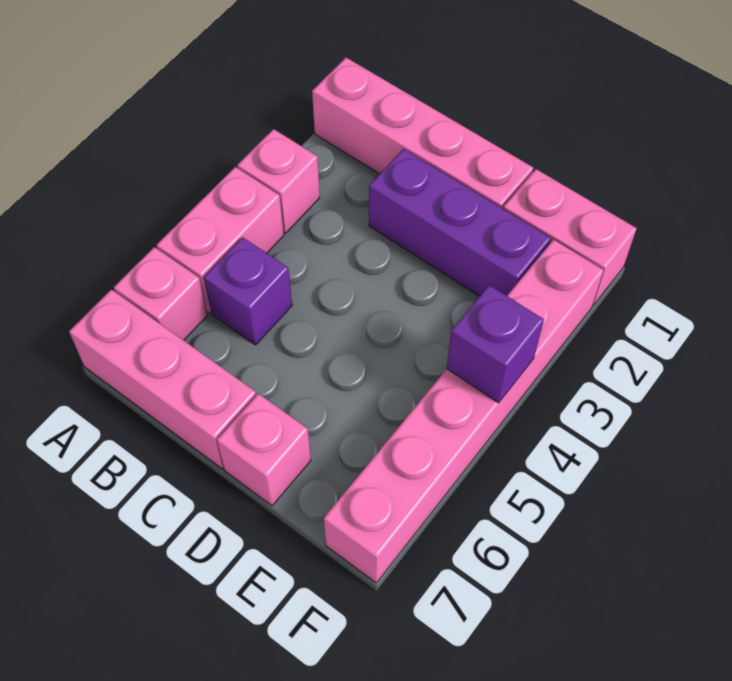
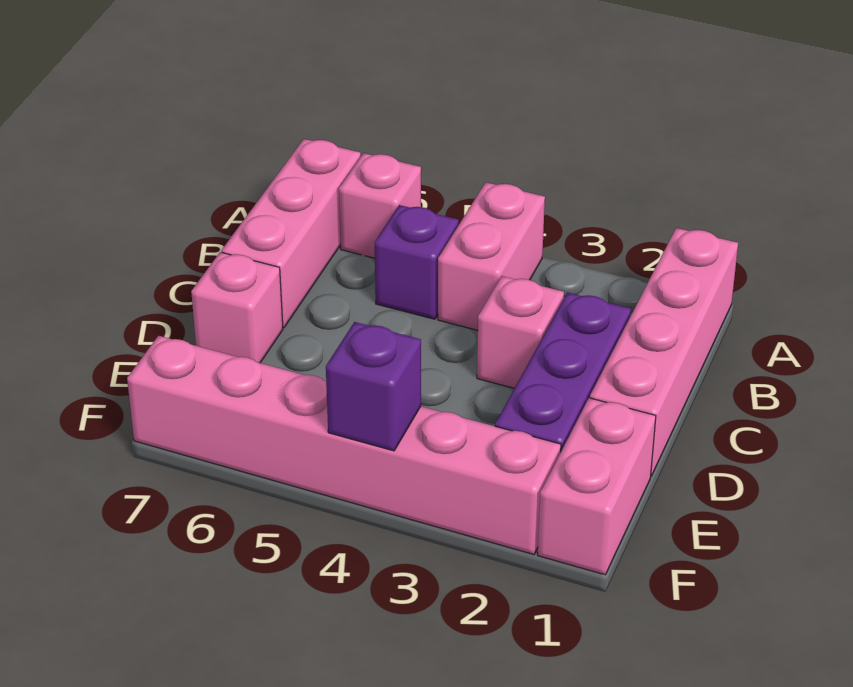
pink brick A3 level 1 -> pink brick C3 level 1
pink brick A4:A5 level 1 -> pink brick A4:B4 level 1

